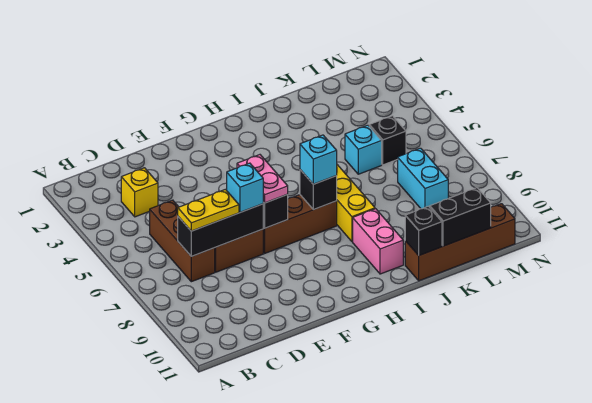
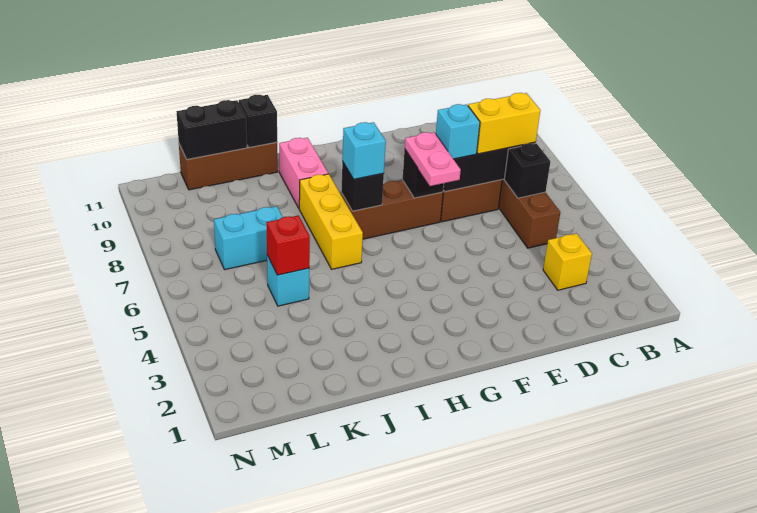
yellow plate C7:D7 level 3 -> yellow brick C7:D7 level 3
brown brick J11:M11 level 1 -> brown brick J11:L11 level 1
none -> red brick K5 level 2
black brick L5 level 1 -> black brick C6 level 2
cyan brick L7:L8 level 1 -> cyan brick K7:L7 level 1

